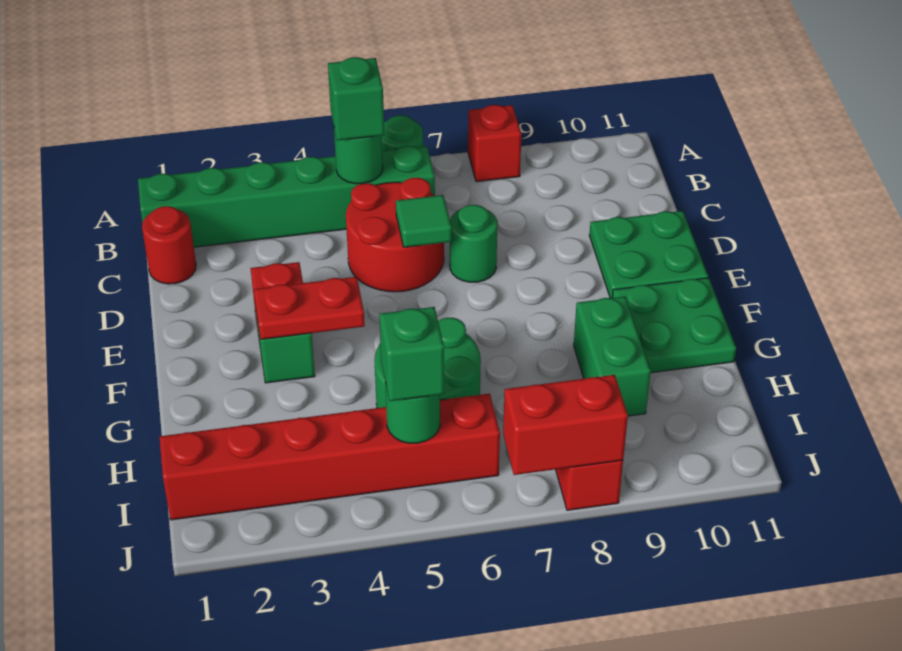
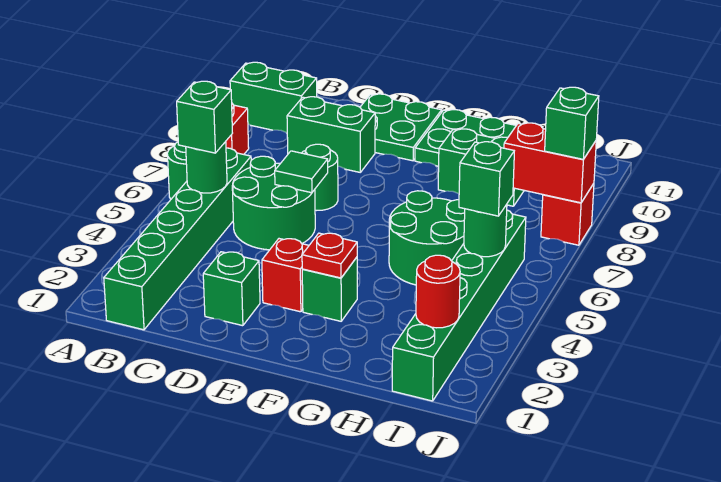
none -> green brick A10:B10 level 1
red round brick C1 level 1 -> red round brick I2 level 2
red round brick C5:D6 level 1 -> green round brick C5:D6 level 1
none -> green brick C9:D9 level 1
none -> green brick D2 level 1
red plate F3:F4 level 2 -> red plate F3 level 2
red brick I1:I6 level 1 -> green brick I1:I6 level 1
red brick J7:J8 level 2 -> red brick I8:J8 level 2
none -> green brick J8 level 3

